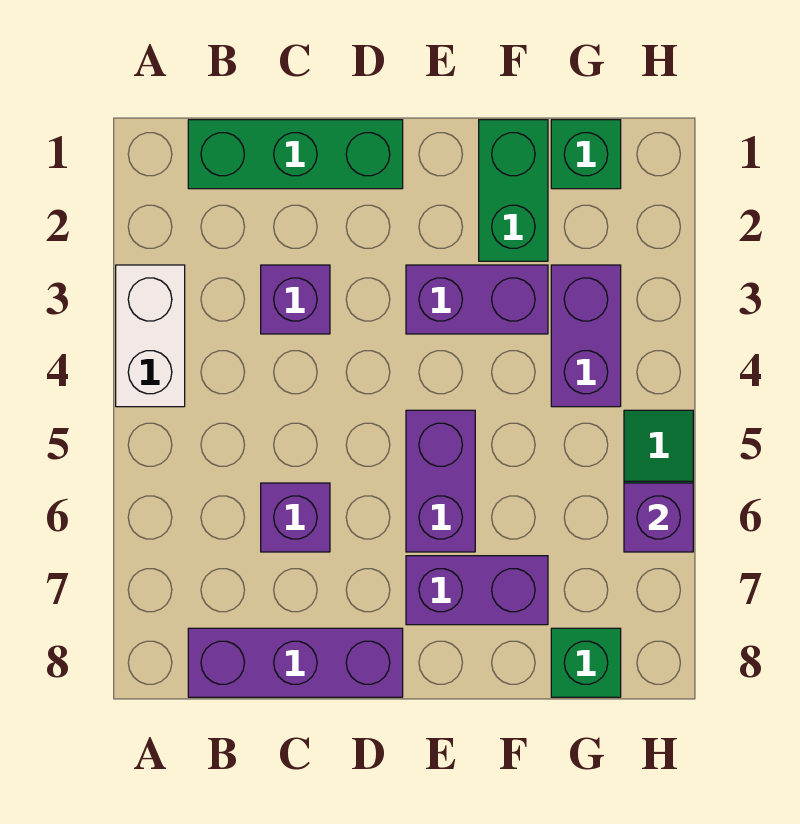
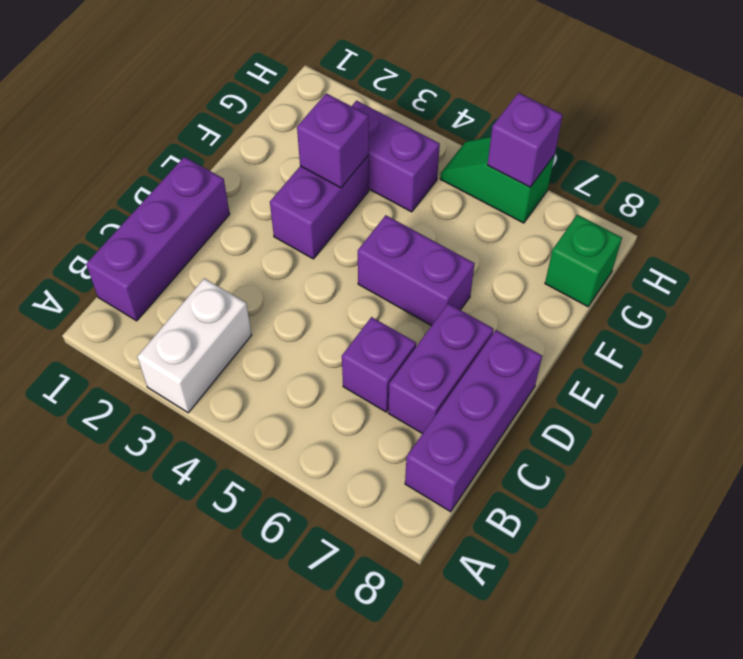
white brick A3:A4 level 1 -> white brick A3:B3 level 1
green brick B1:D1 level 1 -> purple brick B1:D1 level 1
purple brick C3 level 1 -> purple brick F3 level 2
purple brick E7:F7 level 1 -> purple brick C7:D7 level 1
green brick F1:F2 level 1 -> none
green brick G1 level 1 -> none

